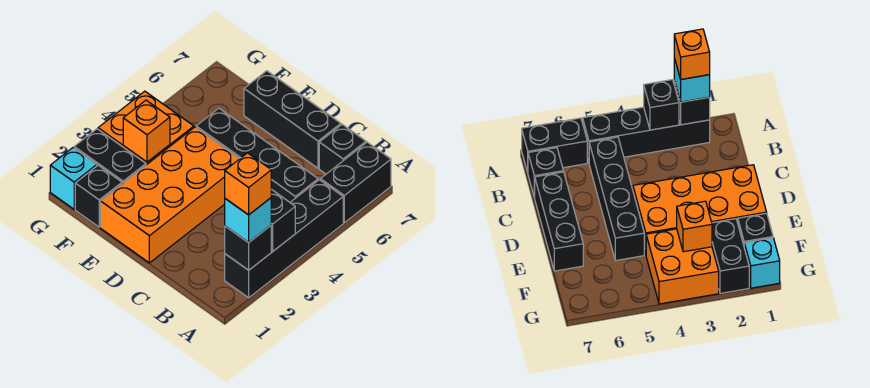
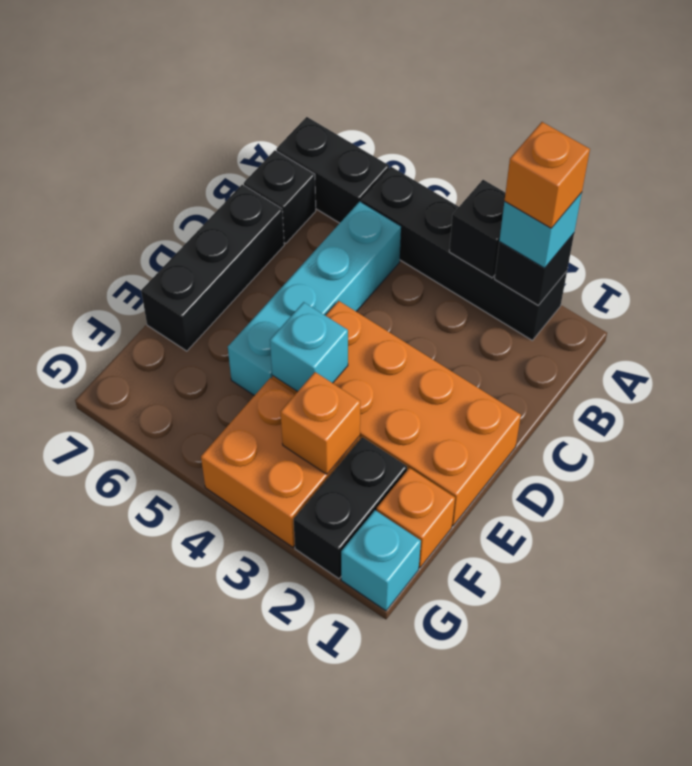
black brick B5:E5 level 1 -> cyan brick B5:E5 level 1
none -> cyan brick E4 level 2
black brick F1 level 1 -> orange brick F1 level 1

